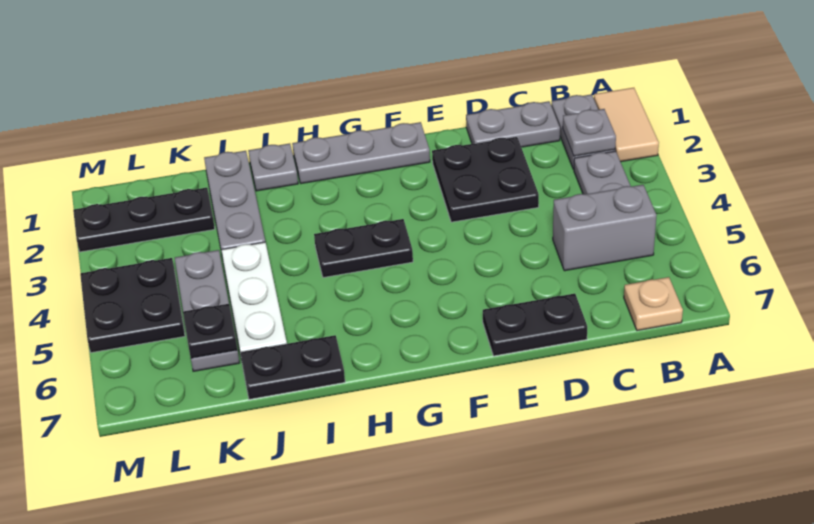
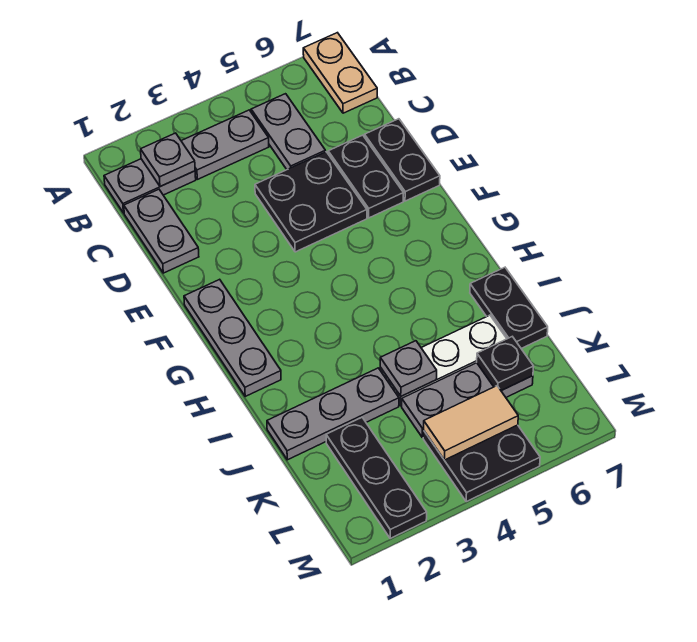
tan tile A1:A2 level 1 -> tan tile L4:L5 level 2
grey brick B5:C5 level 1 -> grey plate B5:C5 level 1
tan plate B7 level 1 -> tan plate A7:B7 level 1
black plate D2:E3 level 1 -> black plate D4:E5 level 1
black plate G4:H4 level 1 -> black plate D6:E6 level 1
grey plate I1 level 1 -> grey plate J4 level 2

